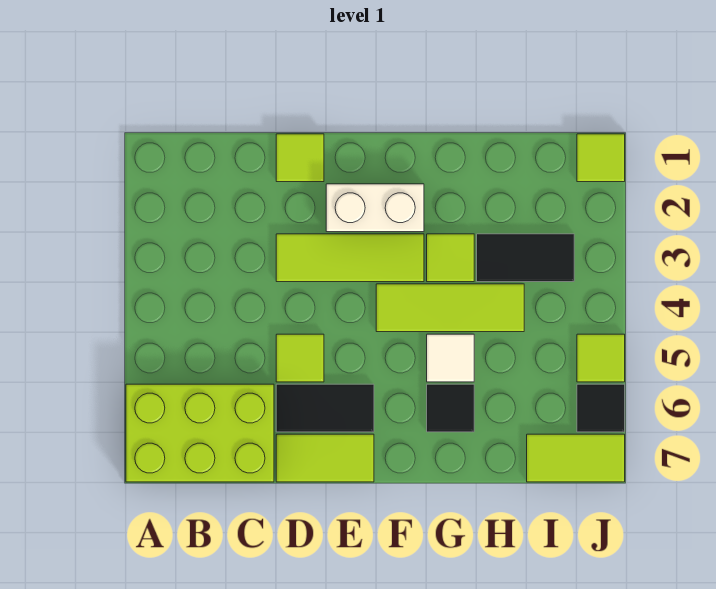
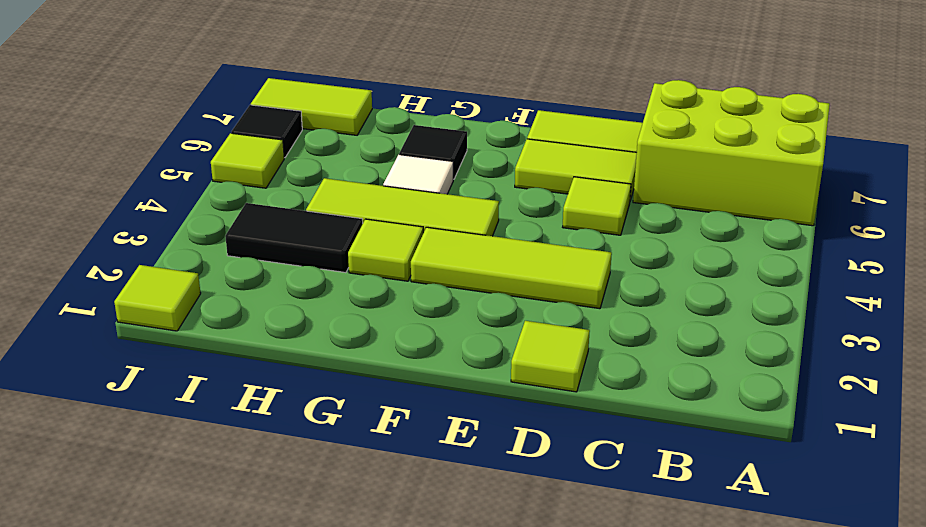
black tile D6:E6 level 1 -> lime tile D6:E6 level 1
white brick E2:F2 level 1 -> none

